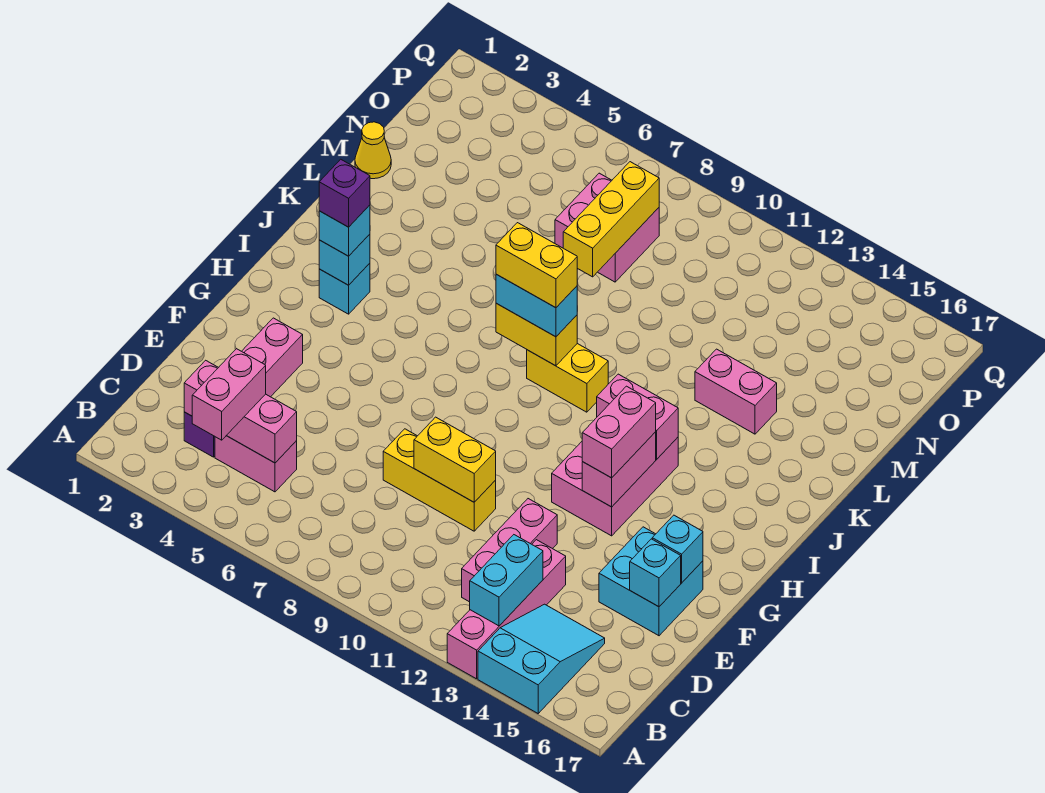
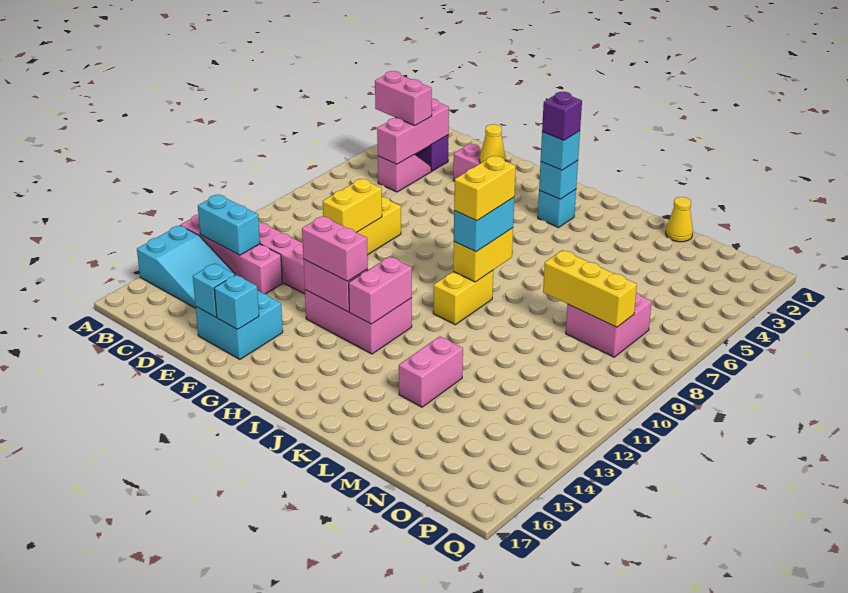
pink brick C4:C5 level 1 -> pink slope C4:C5 level 1 top 5
none -> yellow cone F3 level 2

